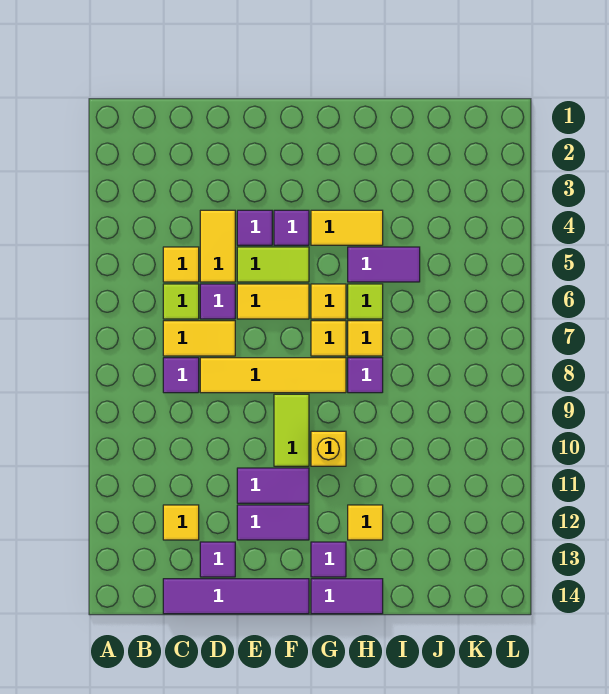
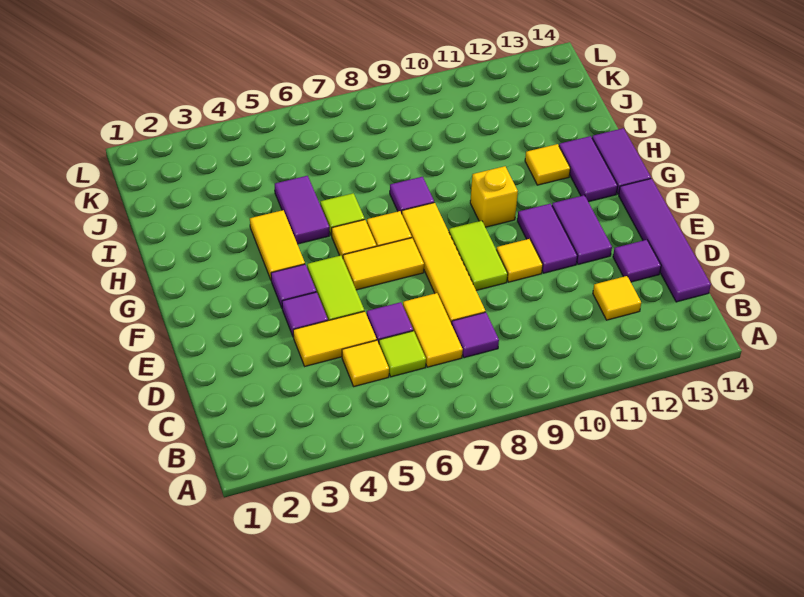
yellow tile E6:F6 level 1 -> yellow tile F6:F7 level 1
lime tile F9:F10 level 1 -> lime tile E9:F9 level 1
purple tile G13 level 1 -> purple tile G13:H13 level 1
yellow tile H7 level 1 -> yellow tile E10 level 1

